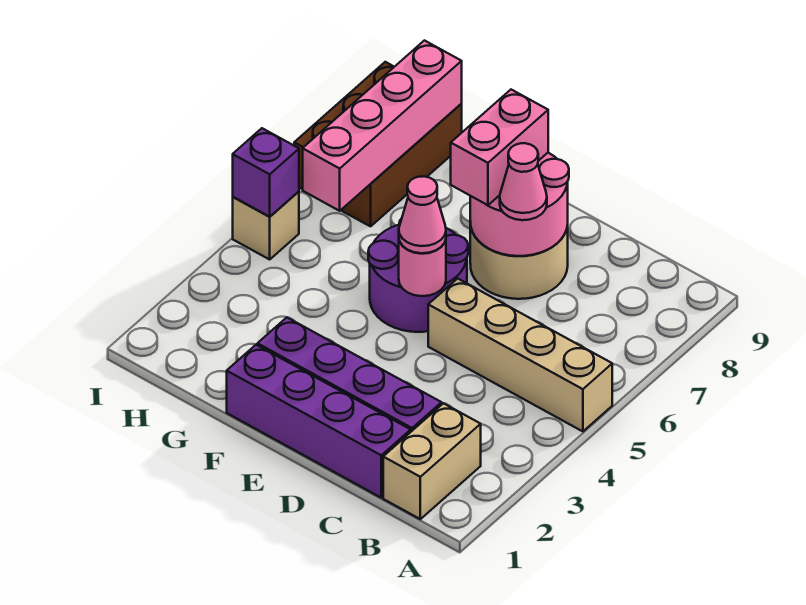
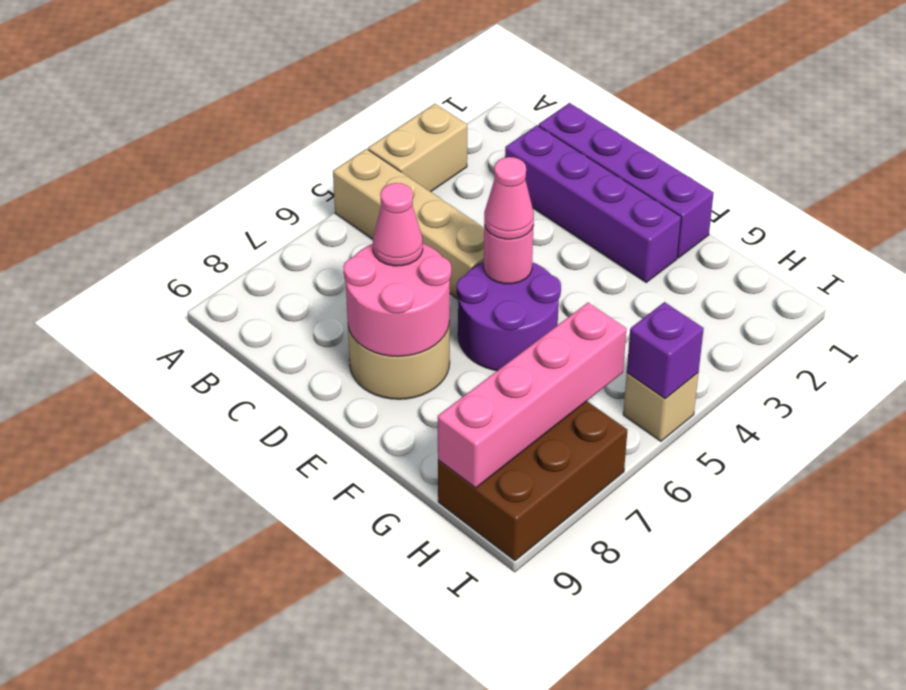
tan brick B1:B2 level 1 -> tan brick A3:A4 level 1
pink brick E7:E8 level 3 -> none

